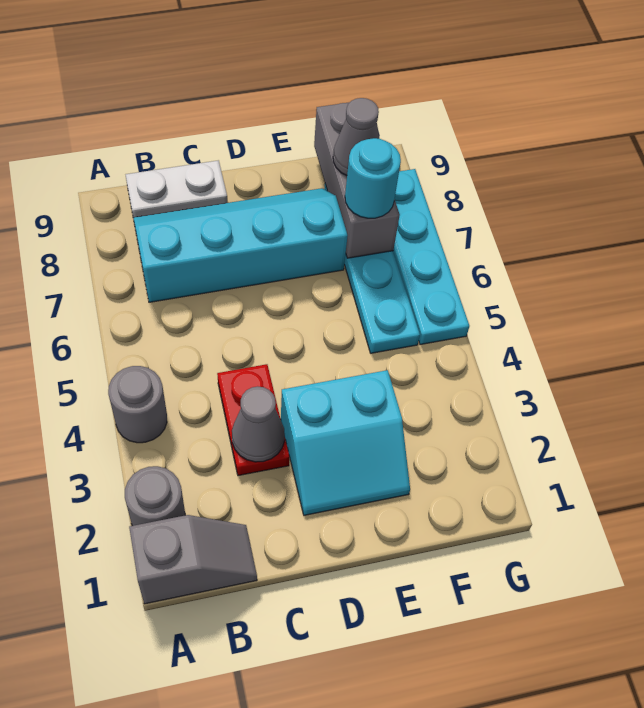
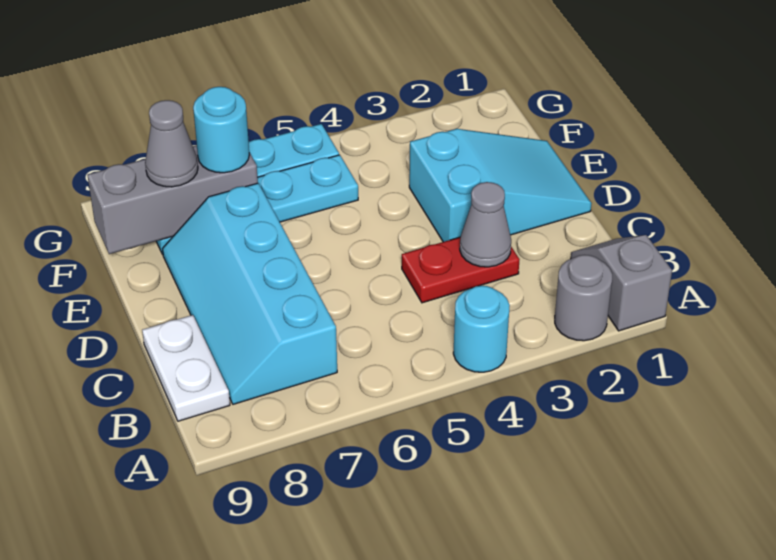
grey round brick A4 level 1 -> cyan round brick A4 level 1
cyan slope D2:E3 level 1 top 3 -> cyan slope D1:E3 level 1 top 3

